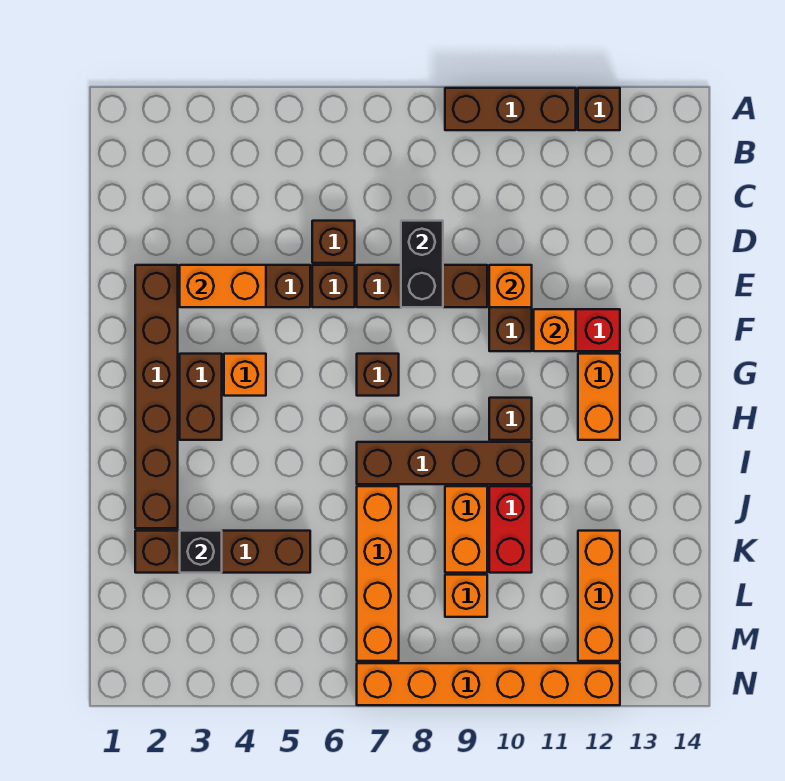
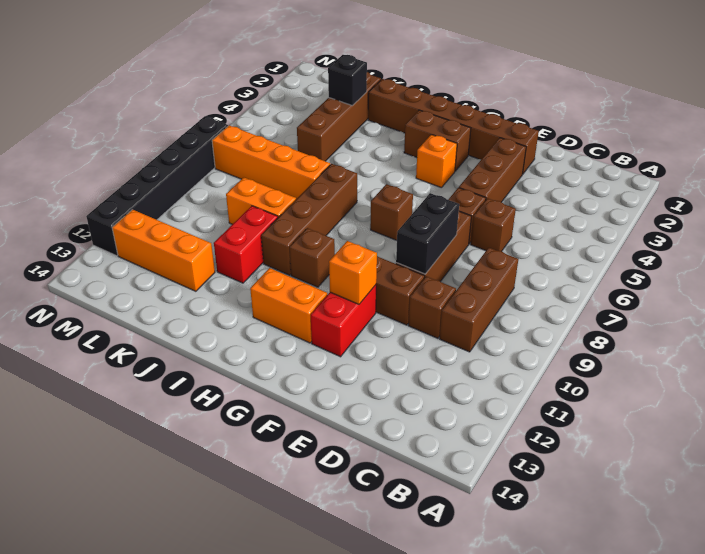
brown brick A9:A11 level 1 -> brown brick C8:C10 level 1
brown brick A12 level 1 -> brown brick D10 level 1
black brick D8:E8 level 2 -> black brick E8:E9 level 2
orange brick E3:E4 level 2 -> none
orange brick E10 level 2 -> none
red brick J10:K10 level 1 -> red brick J10:J11 level 1
orange brick L9 level 1 -> none
orange brick N7:N12 level 1 -> black brick N7:N12 level 1

